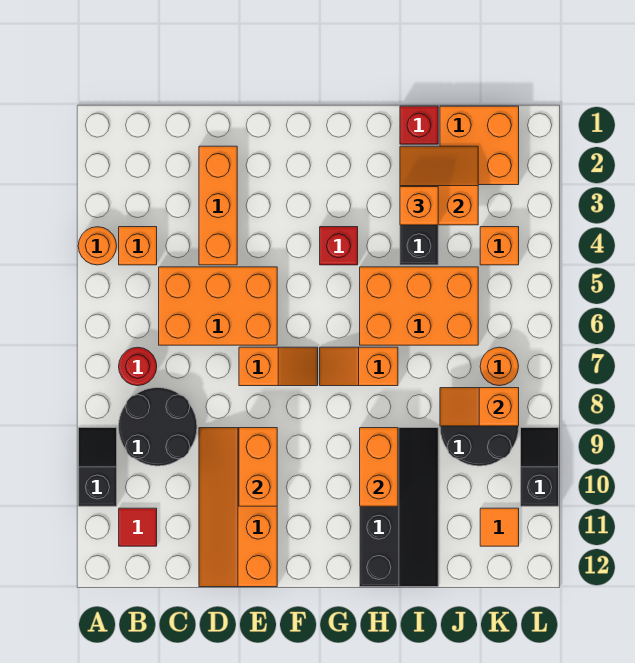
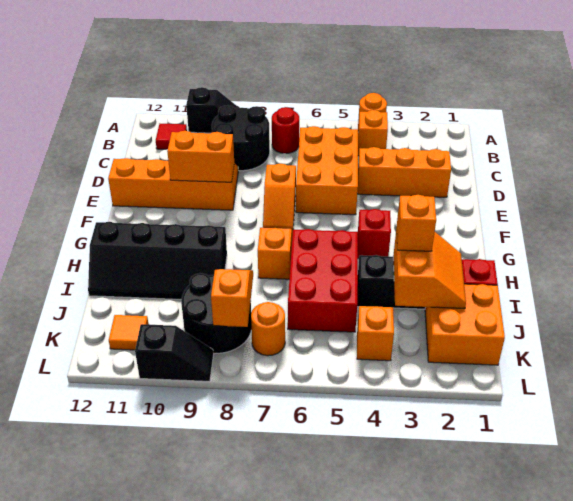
orange brick H5:J6 level 1 -> red brick H5:J6 level 1
orange brick H9:H10 level 2 -> none

